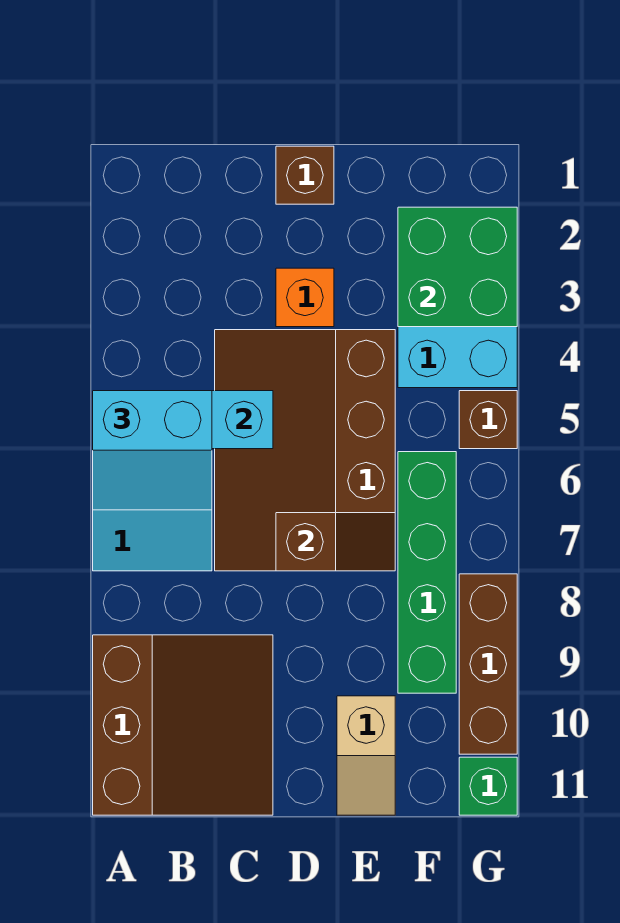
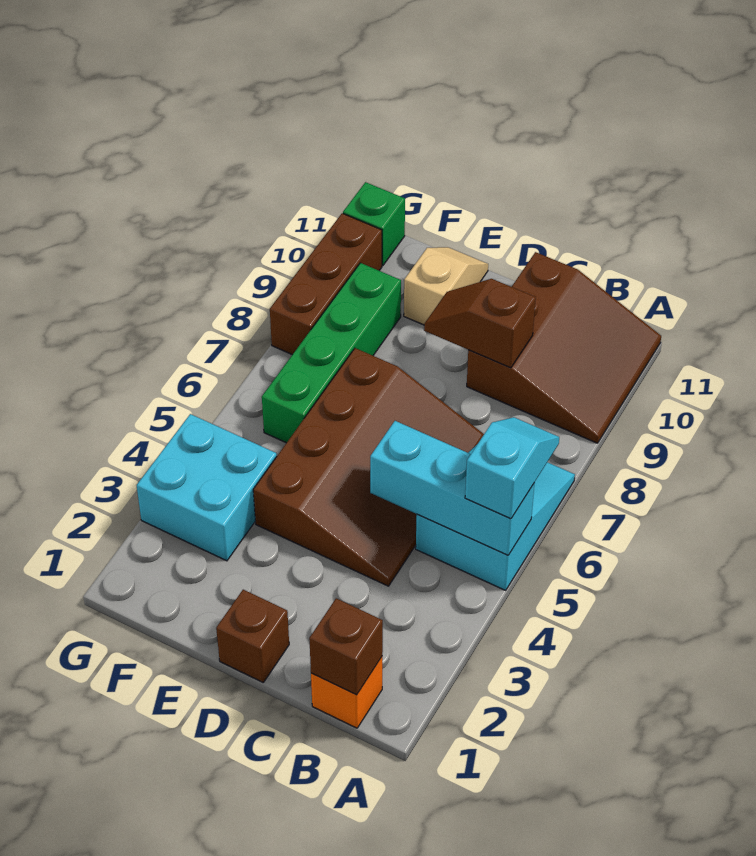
cyan slope A5:B6 level 3 top 5 -> cyan slope A5:A6 level 3 top 5
brown slope A9:C11 level 1 top A -> brown slope A9:C11 level 1 top C
orange brick D3 level 1 -> orange brick B1 level 1
brown slope D7:E7 level 2 top D -> brown slope C9:D9 level 2 top C
green brick F2:G3 level 2 -> none
brown brick G5 level 1 -> brown brick B1 level 2

